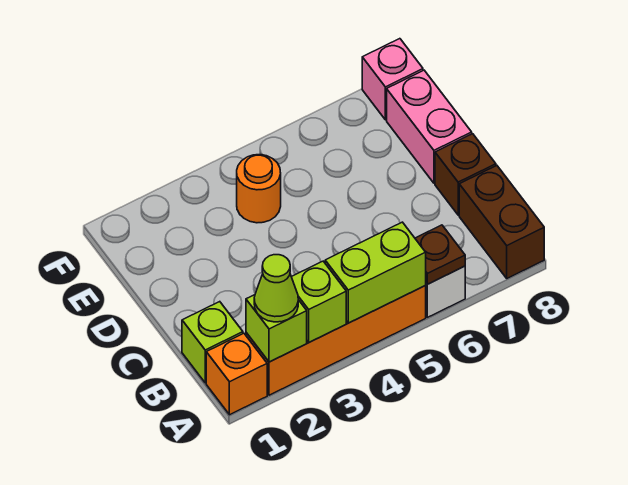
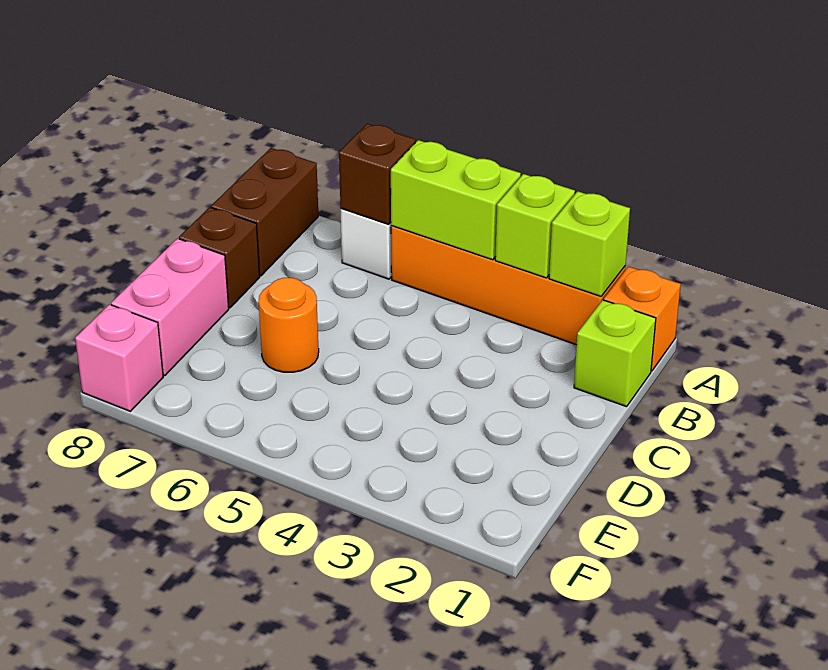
lime cone A2 level 3 -> none
brown plate A6 level 2 -> brown brick A6 level 2
orange round brick E4 level 1 -> orange round brick D6 level 1

